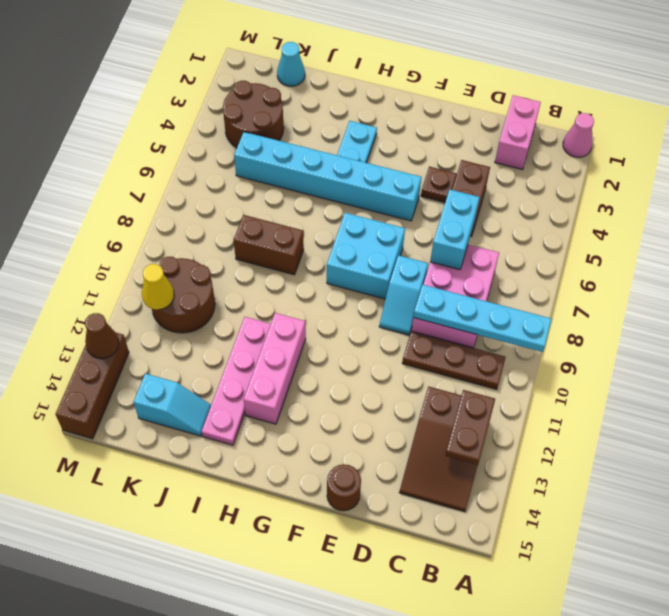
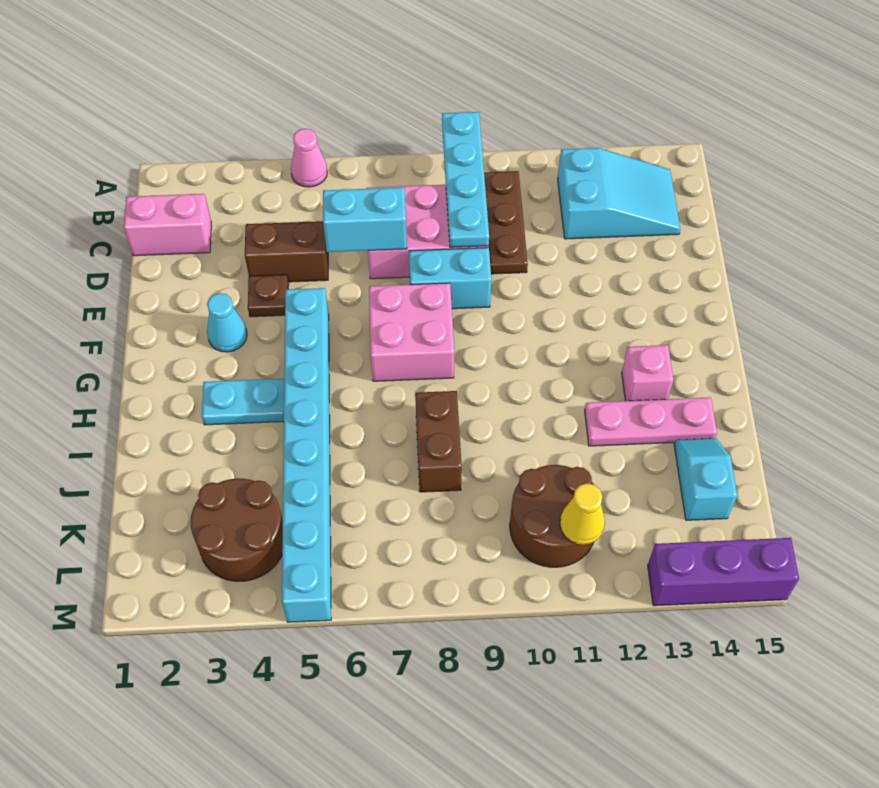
pink cone A1 level 1 -> pink cone A5 level 1
brown slope B12:C14 level 1 top 12 -> cyan slope B12:C14 level 1 top 12
brown plate B12:B13 level 2 -> none
cyan slope E8:E9 level 1 top 8 -> cyan brick E8:E9 level 1
brown round brick E15 level 1 -> none
cyan brick F5:K5 level 1 -> cyan brick F5:M5 level 1
cyan brick F7:G8 level 1 -> pink brick F7:G8 level 1
pink brick H11:H13 level 1 -> pink brick H13 level 1
pink plate I11:I14 level 1 -> pink plate I12:I14 level 1
cyan cone K1 level 1 -> cyan cone F3 level 1
brown brick M13:M15 level 1 -> purple brick M13:M15 level 1
brown cone M13 level 2 -> none

